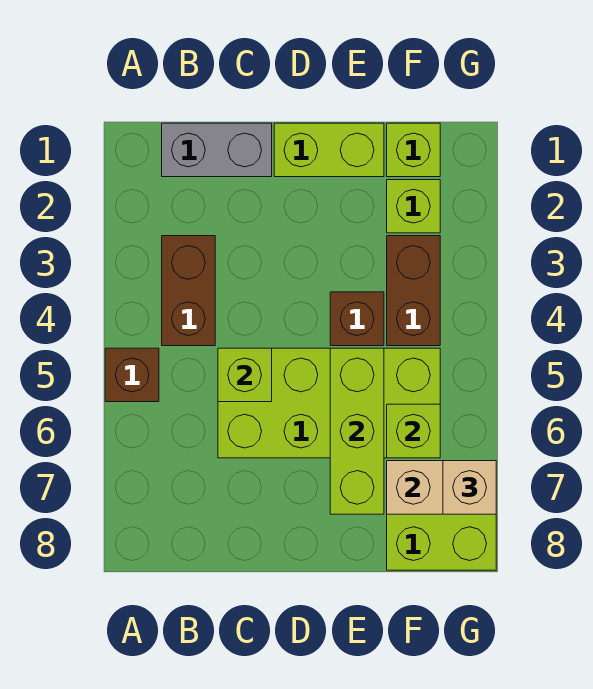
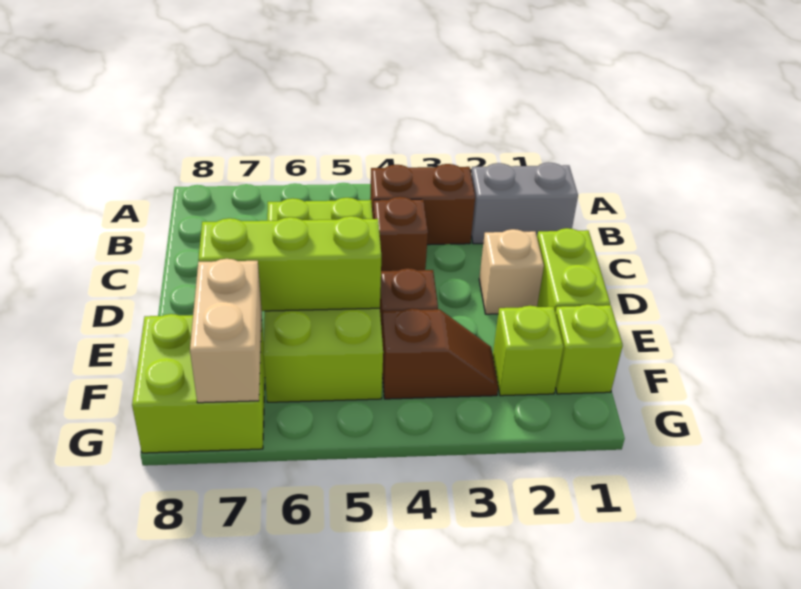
brown brick A5 level 1 -> brown brick C4 level 1
grey brick B1:C1 level 1 -> grey brick B1:B2 level 1
lime brick C5 level 2 -> none
brown brick F3:F4 level 1 -> brown slope F3:F4 level 1 top 4
lime brick F6 level 2 -> none
tan brick G7 level 3 -> tan brick D2 level 1

